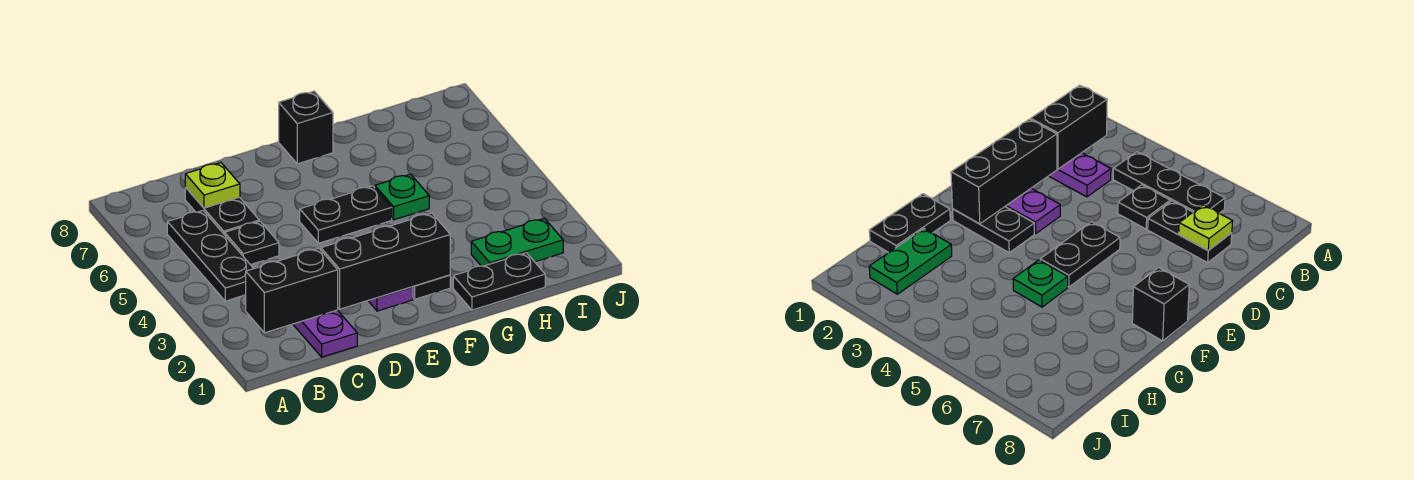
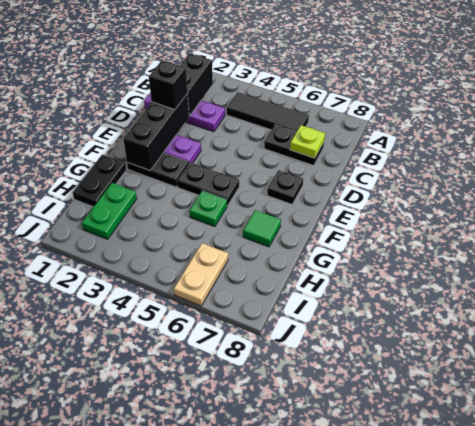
black plate B4:B6 level 1 -> black tile B4:B6 level 1
black plate C5 level 1 -> black plate E7 level 1
black plate E5:F5 level 1 -> black plate F4:F5 level 1
black brick F8 level 1 -> black brick D2 level 3
none -> green tile G7 level 1
none -> tan plate I6:J6 level 1

